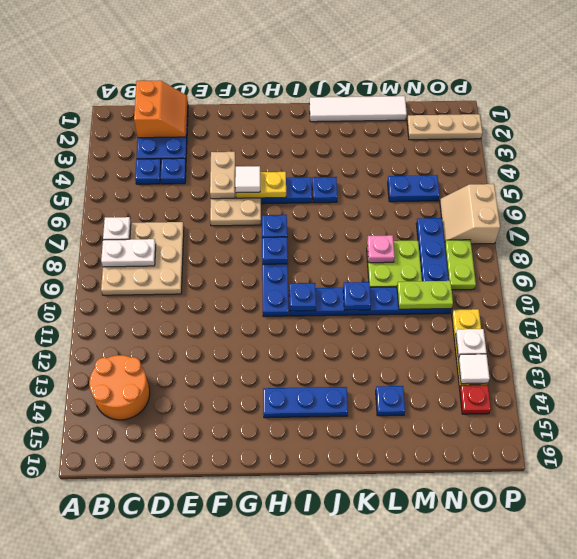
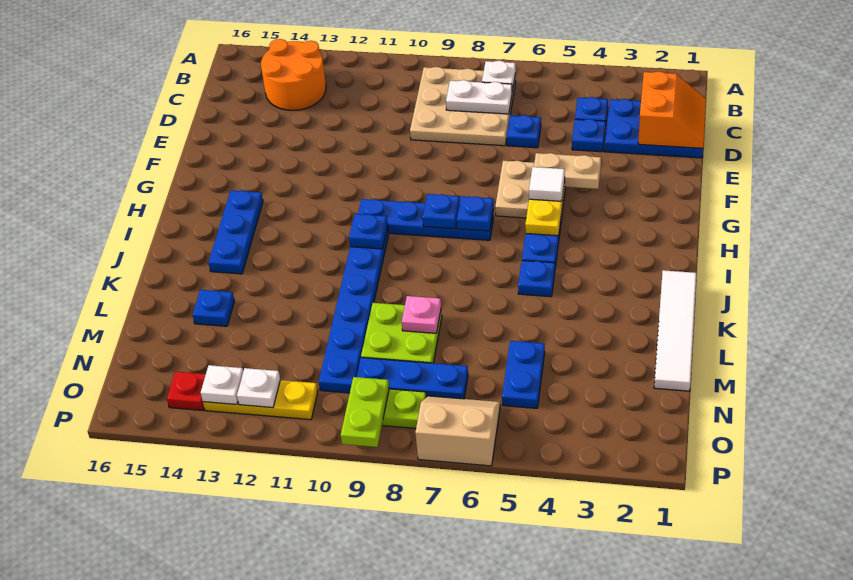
white plate B8:C8 level 2 -> white plate C7:C8 level 2
orange slope C1:D2 level 2 top C -> orange slope C1:D2 level 2 top 2
blue plate K10 level 2 -> blue plate D6 level 1
lime plate M10:N10 level 2 -> lime plate O9:P9 level 2
tan plate N2:P2 level 1 -> none
white tile O13 level 2 -> white plate O13 level 2

